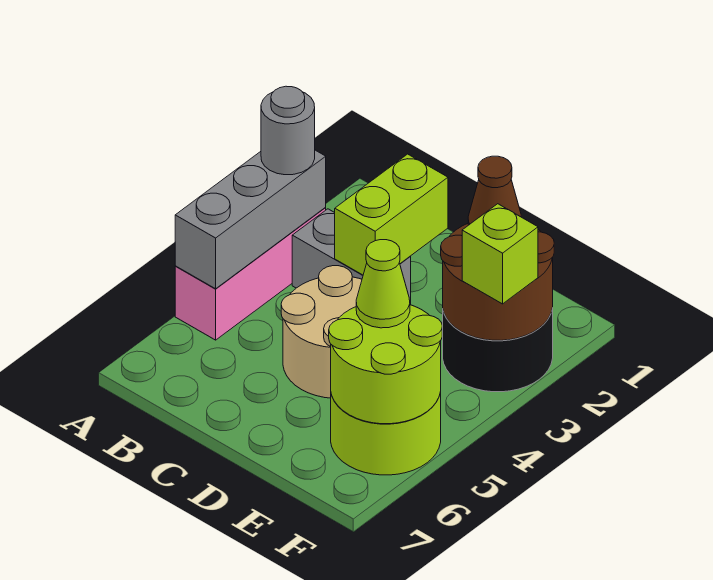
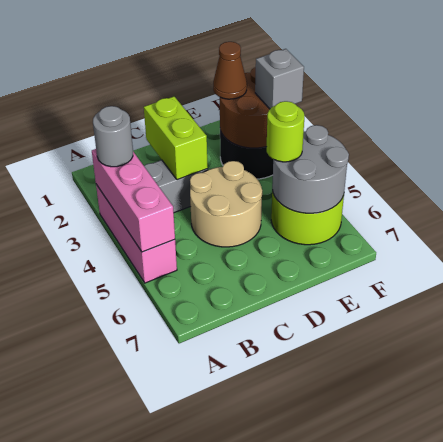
grey brick A3:A5 level 2 -> pink brick A3:A5 level 2
lime round brick E5:F6 level 2 -> grey round brick E5:F6 level 2
lime cone E5 level 3 -> lime round brick E5 level 3
lime brick F3 level 3 -> grey brick F3 level 3

